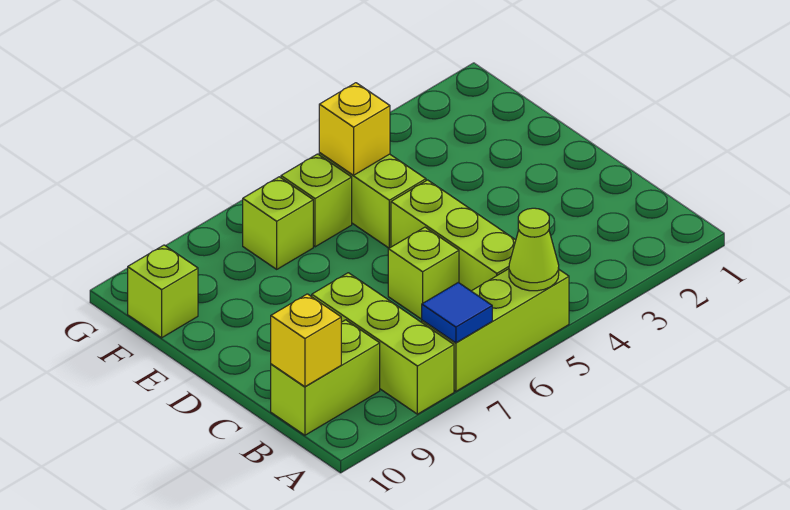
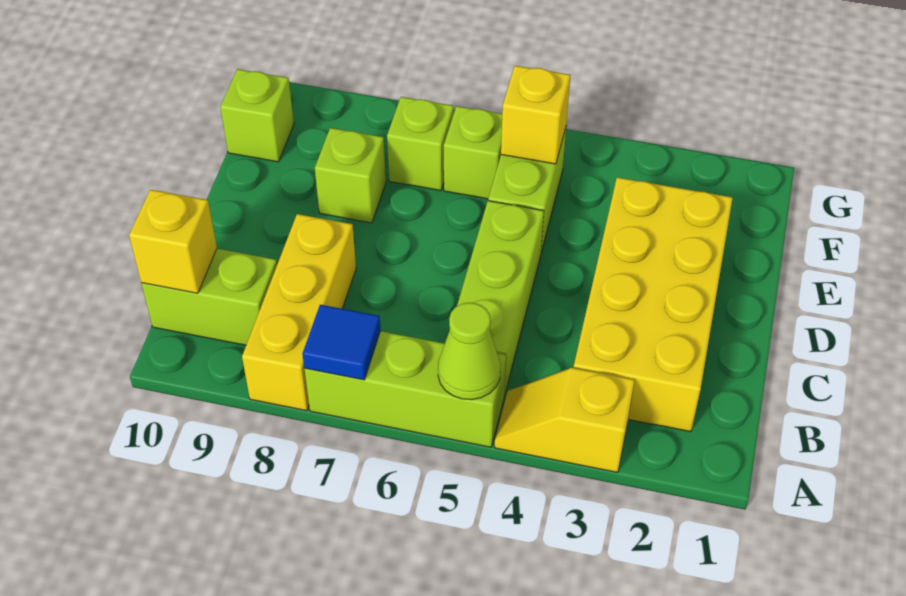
none -> yellow slope A3:A4 level 1 top 3
lime brick A8:C8 level 1 -> yellow brick A8:C8 level 1
none -> yellow brick B2:E3 level 1
lime brick C6 level 1 -> lime brick E8 level 1

